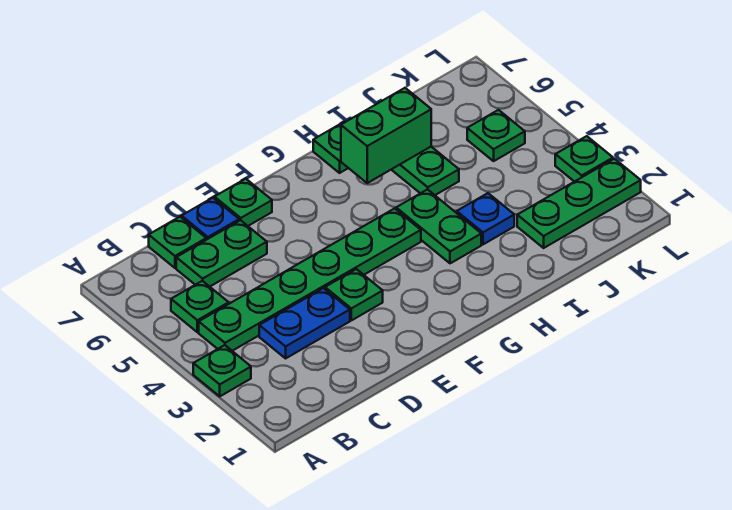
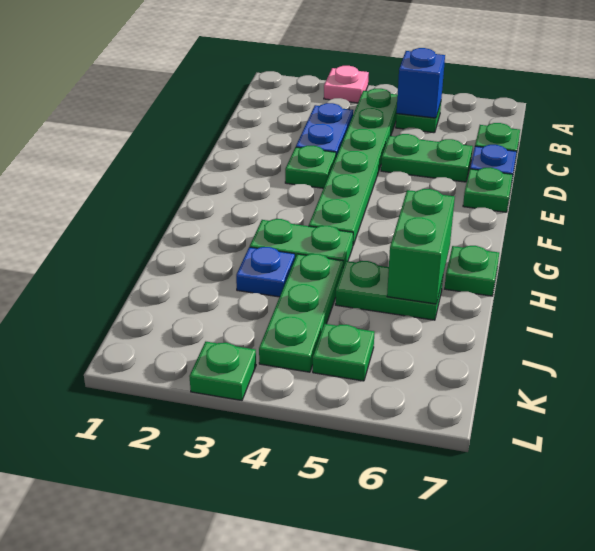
green plate A3 level 1 -> pink plate A3 level 1
none -> blue brick B5 level 2
green plate C6:D6 level 1 -> green plate D5:D6 level 1
green plate J2:L2 level 1 -> green plate I4:K4 level 1

